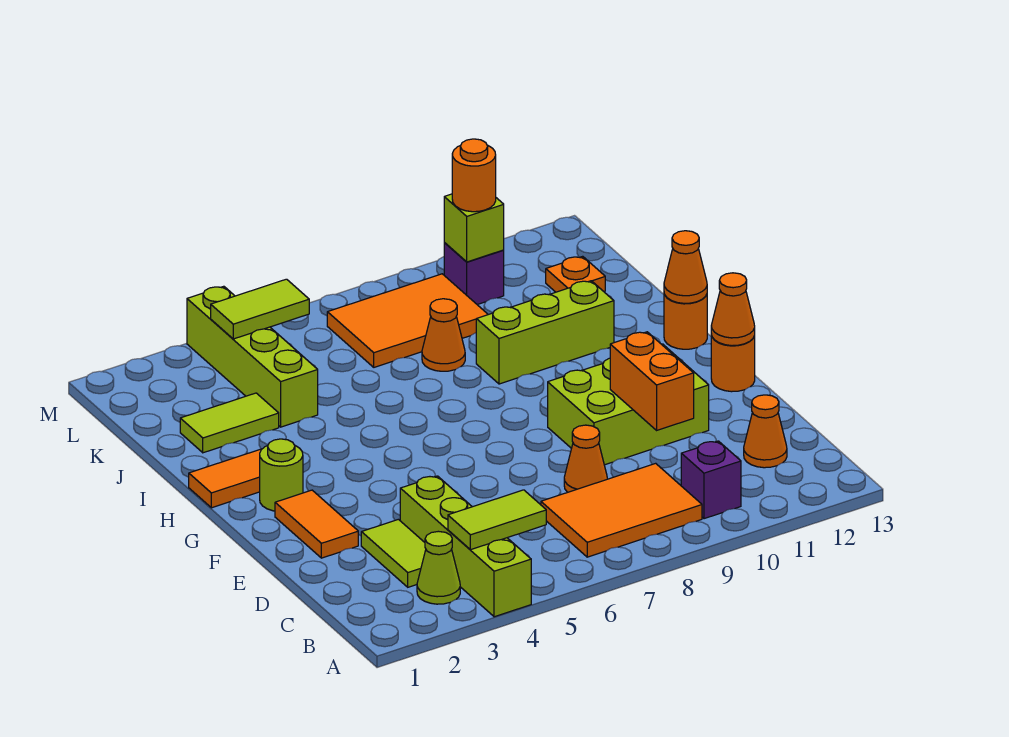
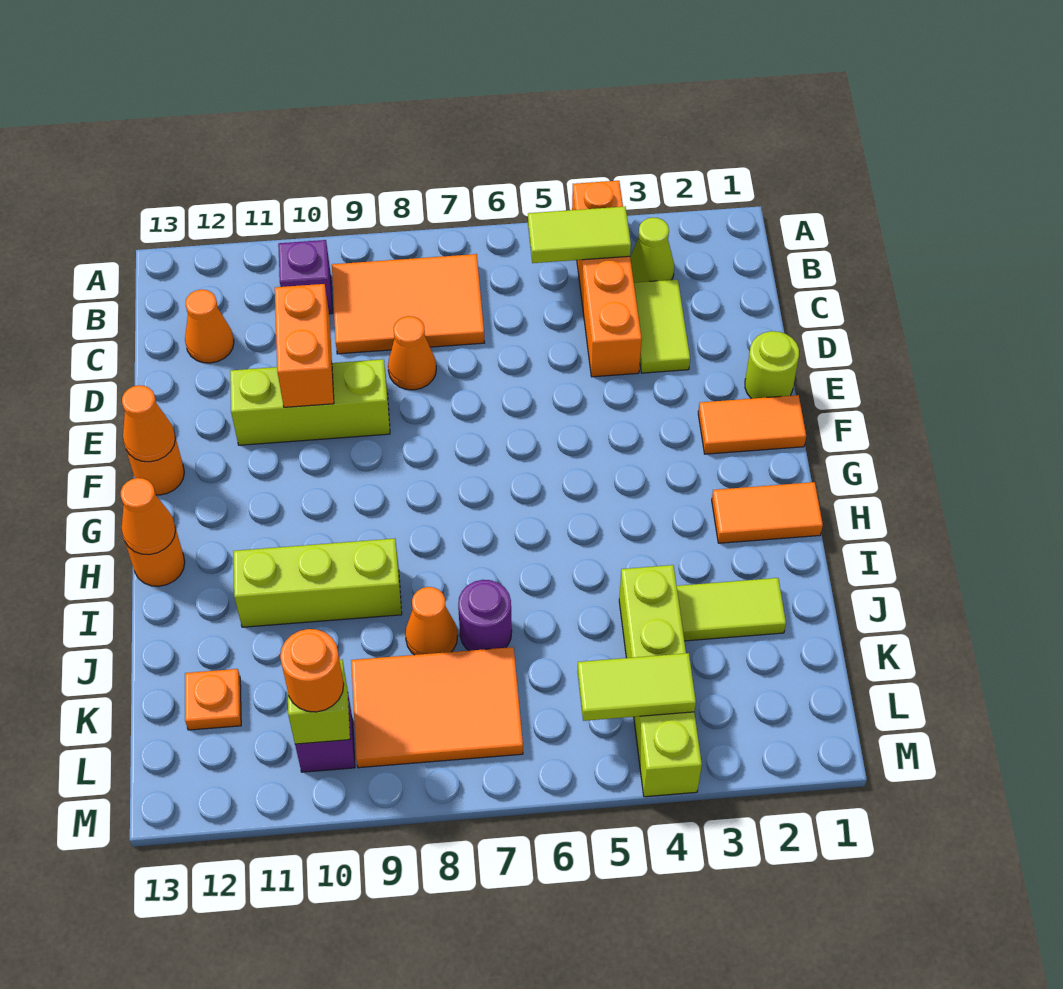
lime brick A4:D4 level 1 -> orange brick A4:D4 level 1
orange tile E2:F2 level 1 -> orange tile F1:F2 level 1
lime brick E9:F11 level 1 -> lime brick E9:E11 level 1
lime round brick G2 level 1 -> lime round brick E1 level 1
none -> purple round brick J7 level 1

